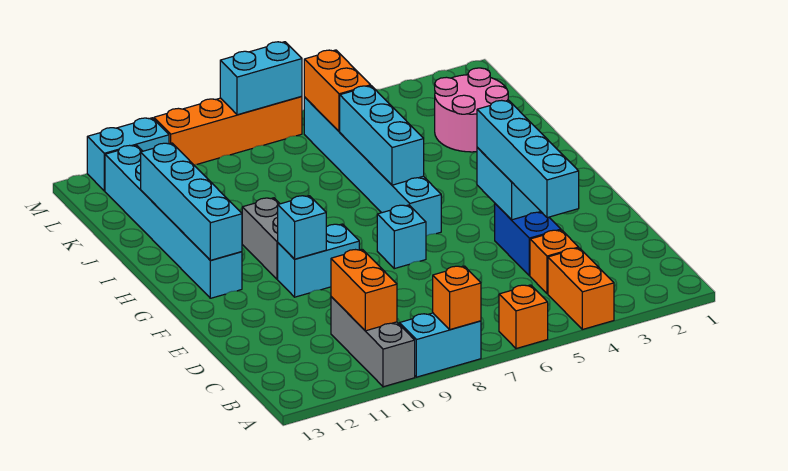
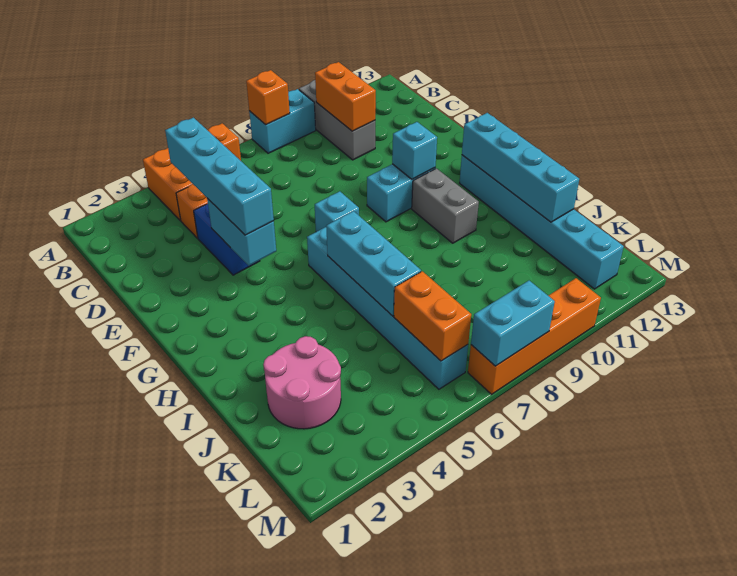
cyan brick M11:M12 level 1 -> none

